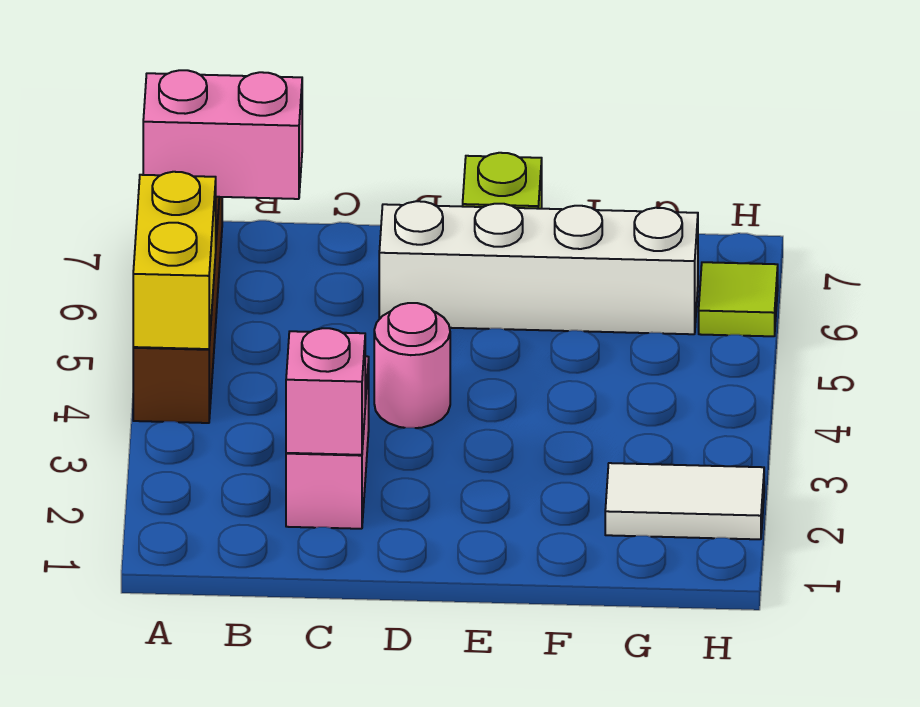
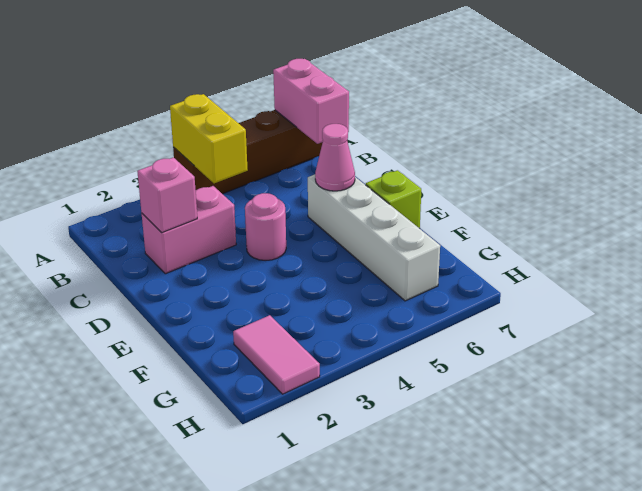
yellow brick A4:A5 level 2 -> yellow brick A4:B4 level 2
none -> pink cone D6 level 2
white tile G2:H2 level 1 -> pink tile G2:H2 level 1
lime tile H6 level 1 -> none

